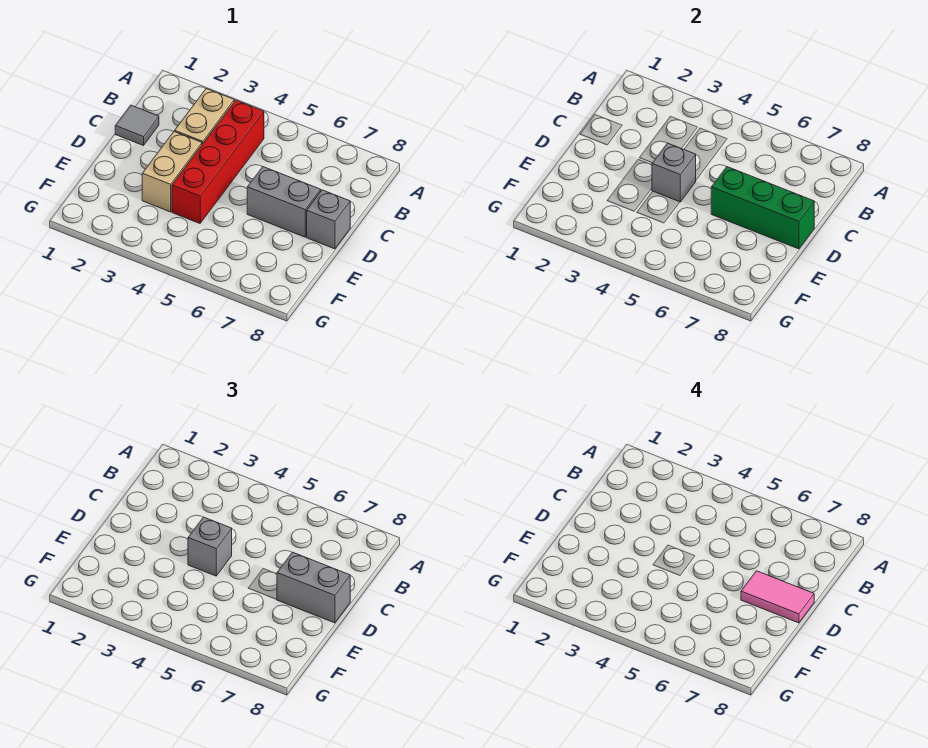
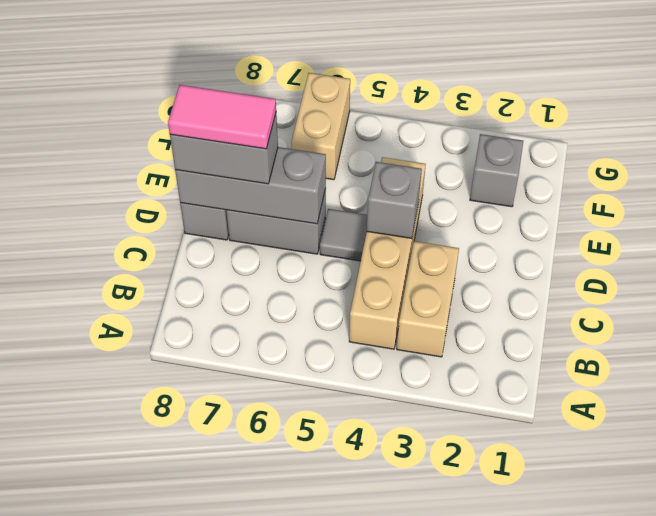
red brick B4:E4 level 1 -> tan brick B4:E4 level 1
grey tile C1 level 1 -> grey tile D5 level 1
tan brick D3:E3 level 1 -> tan brick F6:G6 level 1
grey brick D4 level 3 -> grey brick F2 level 1
green brick D6:D8 level 2 -> grey brick D6:D8 level 2

